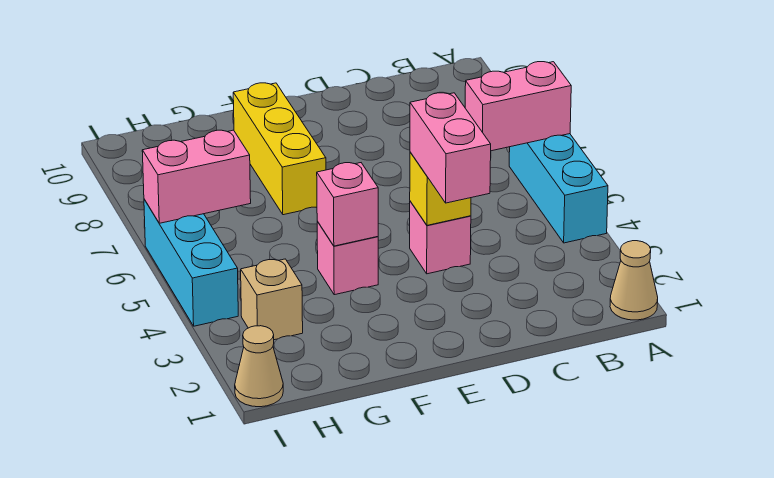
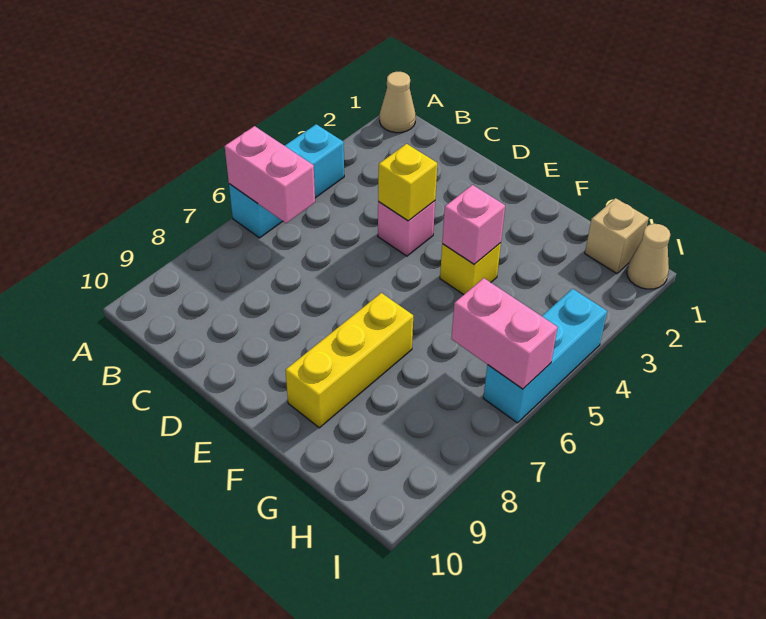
pink brick D3:D4 level 3 -> none
pink brick F4 level 1 -> yellow brick F4 level 1
tan brick H3 level 1 -> tan brick H1 level 1

